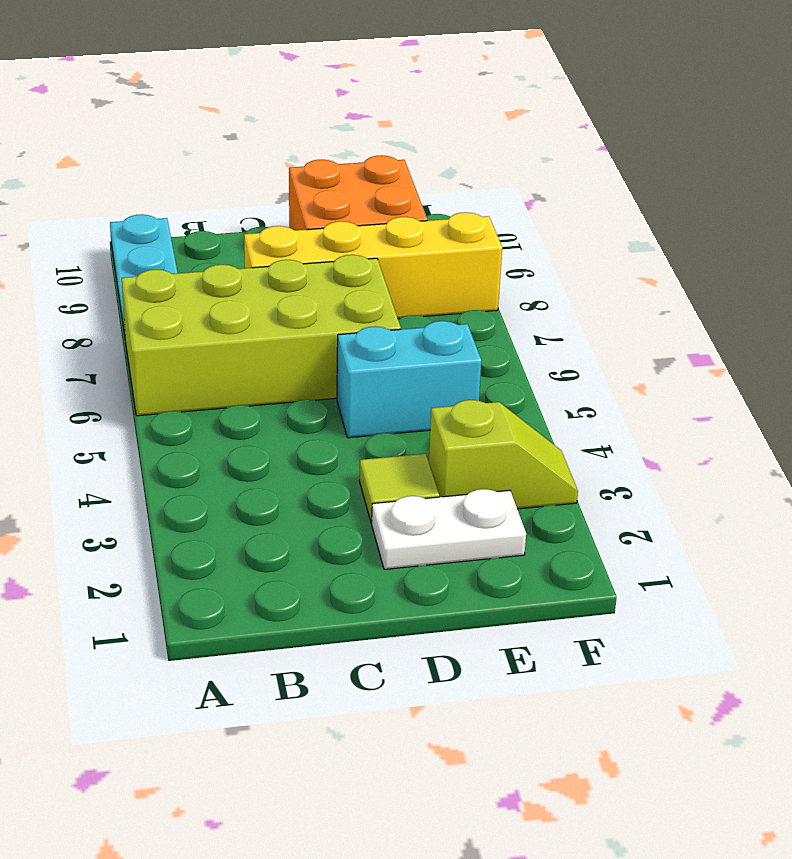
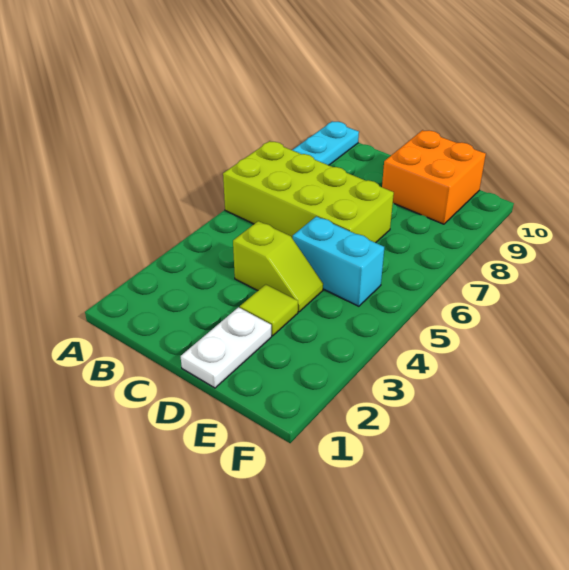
yellow brick C8:F8 level 1 -> none
white plate D2:E2 level 1 -> white plate D1:D2 level 1
lime slope E3:F3 level 1 top E -> lime slope C4:D4 level 1 top C

